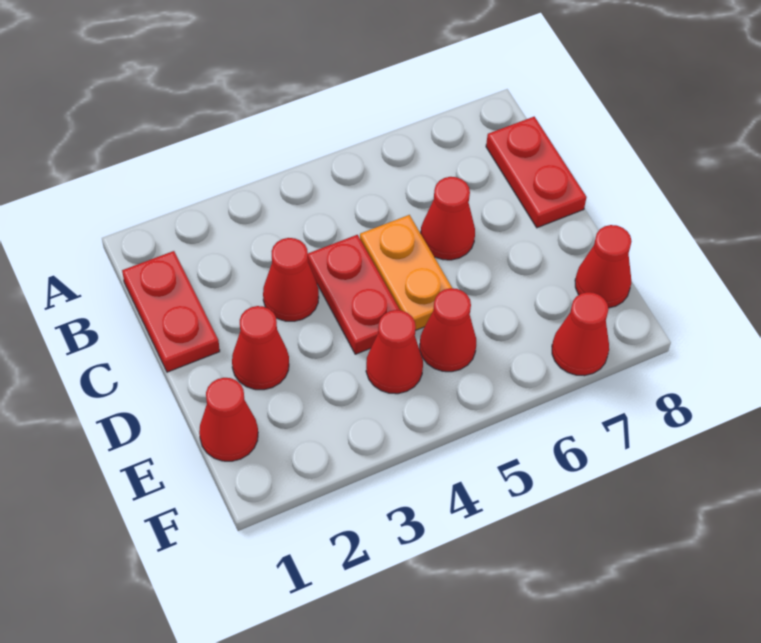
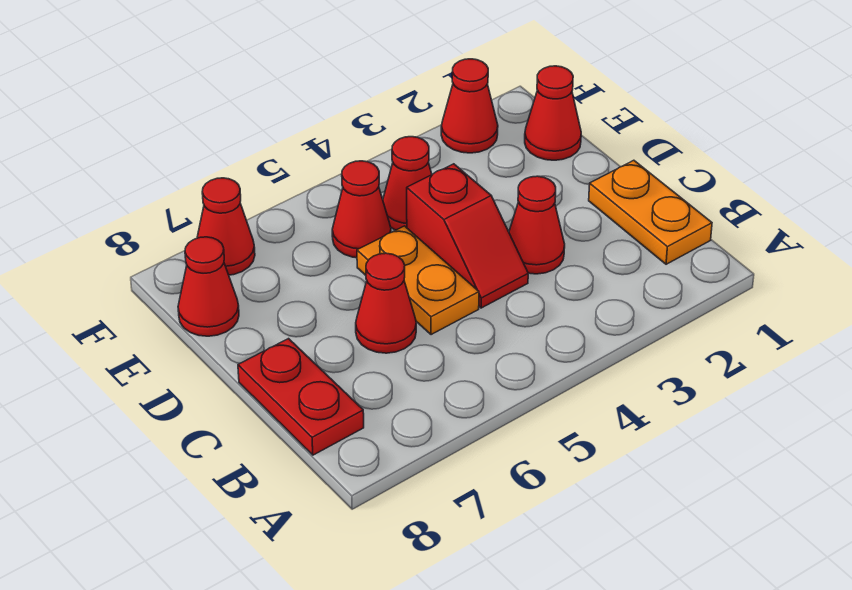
red plate B1:C1 level 1 -> orange plate B1:C1 level 1
red plate C4:D4 level 1 -> red slope C4:D4 level 1 top D
red cone D2 level 1 -> red cone F2 level 1

